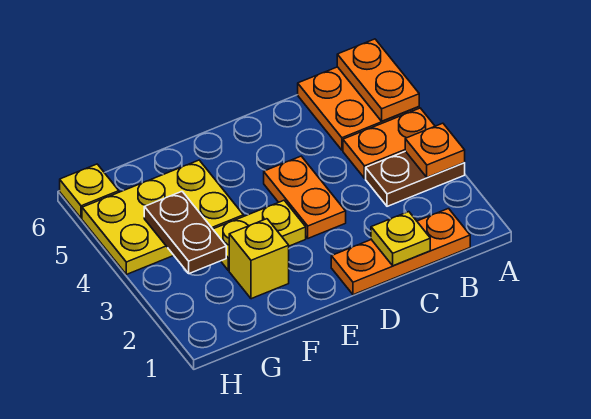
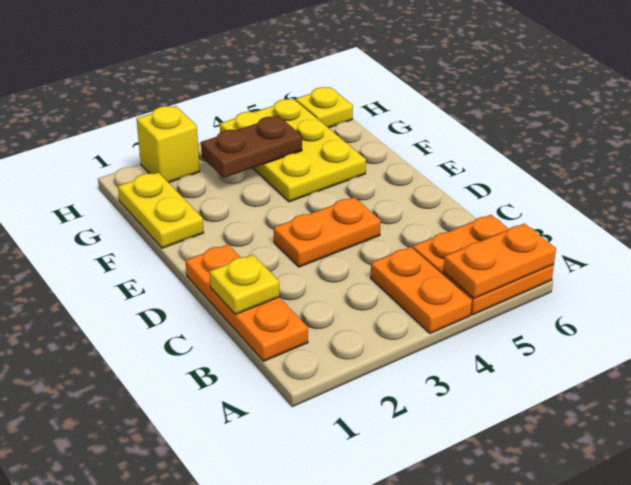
brown plate A3:B3 level 1 -> none
orange plate A3 level 2 -> none
yellow plate E3:F3 level 1 -> yellow plate F1:G1 level 1
yellow brick F2 level 1 -> yellow brick H2 level 1

